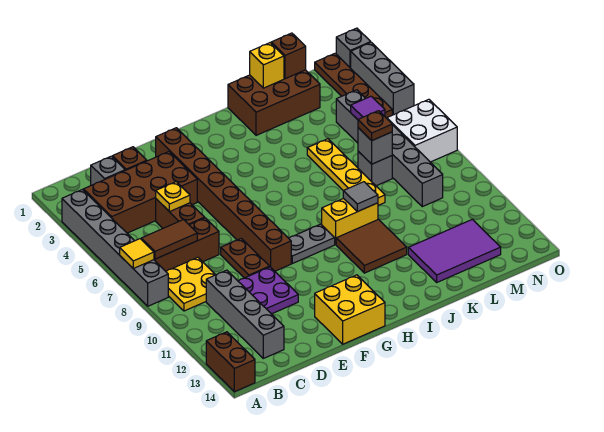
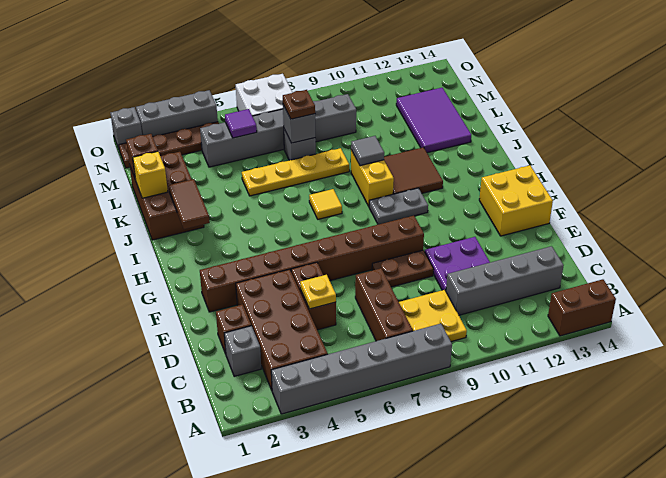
yellow tile A7 level 2 -> yellow tile I7 level 1
brown tile B7:C7 level 2 -> brown tile I2:J2 level 2
brown brick D5:D6 level 1 -> brown brick D5:E5 level 1
grey plate G9:H9 level 1 -> grey plate H9:H10 level 1

